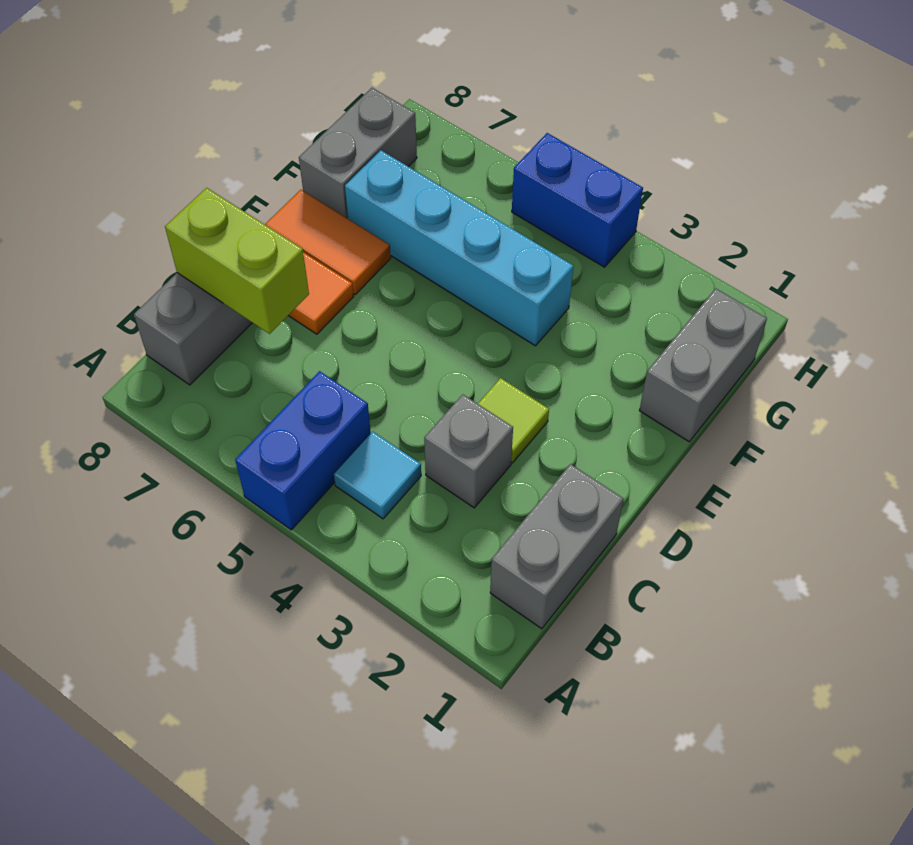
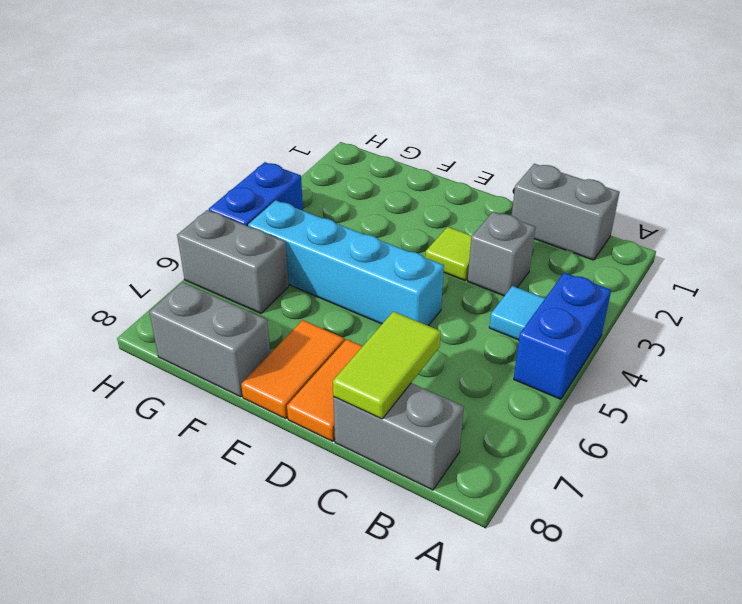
blue brick A5:B5 level 1 -> blue brick A4:A5 level 1
lime brick C7:C8 level 2 -> lime tile C7:C8 level 2
grey brick F1:G1 level 1 -> grey brick G6:H6 level 1
cyan brick F4:F7 level 1 -> cyan brick D5:G5 level 1

